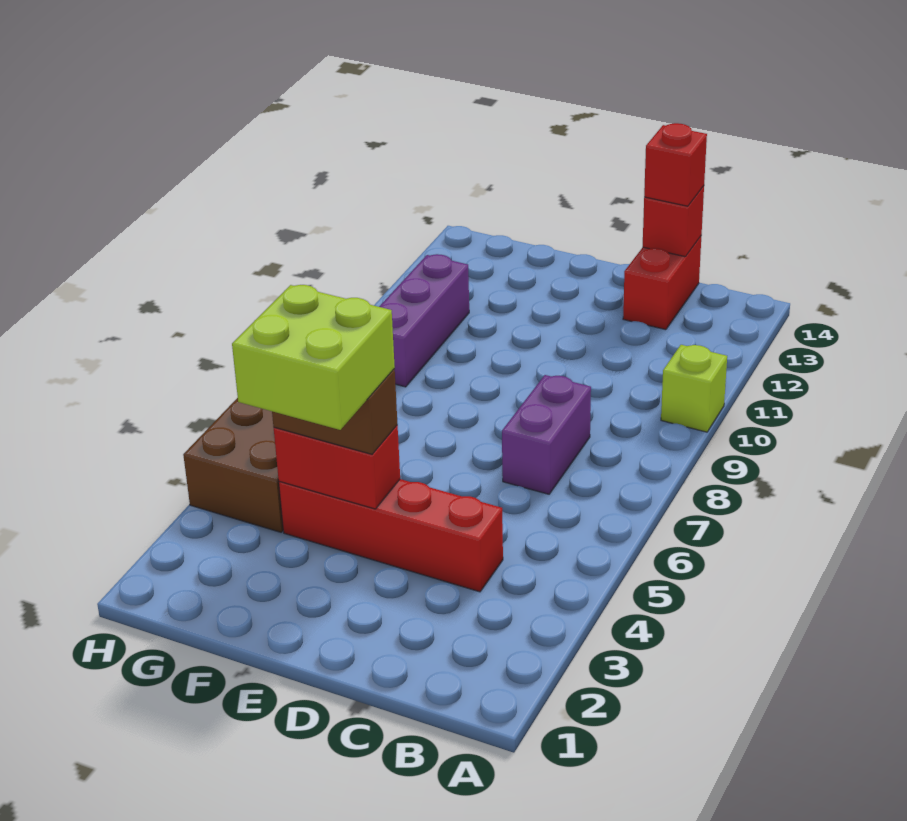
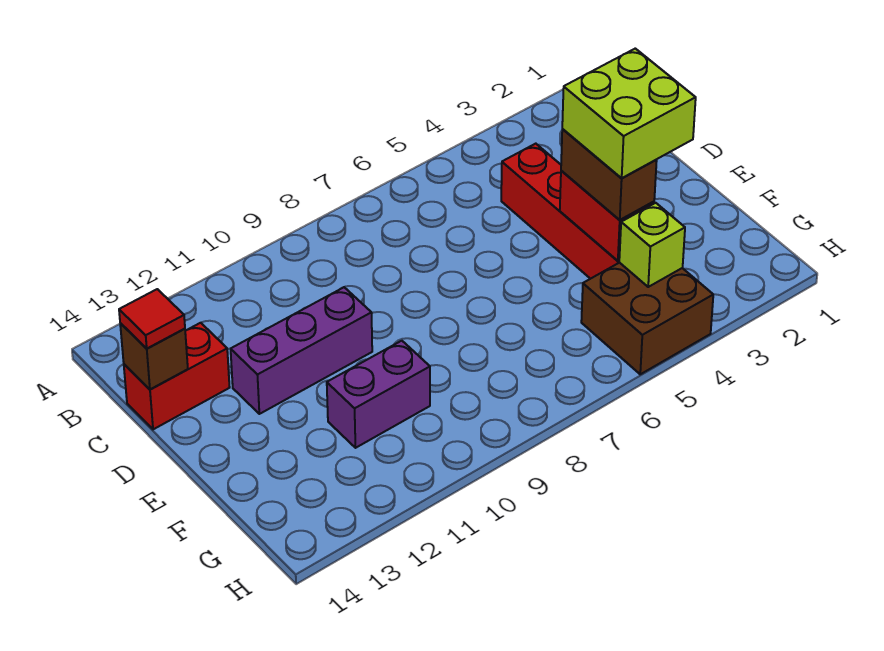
lime brick A10 level 1 -> lime brick G4 level 2
purple brick C7:C8 level 1 -> purple brick F10:F11 level 1
red brick C14 level 2 -> brown brick C14 level 2
red brick C14 level 3 -> red tile C14 level 3
purple brick G9:G11 level 1 -> purple brick D10:D12 level 1

